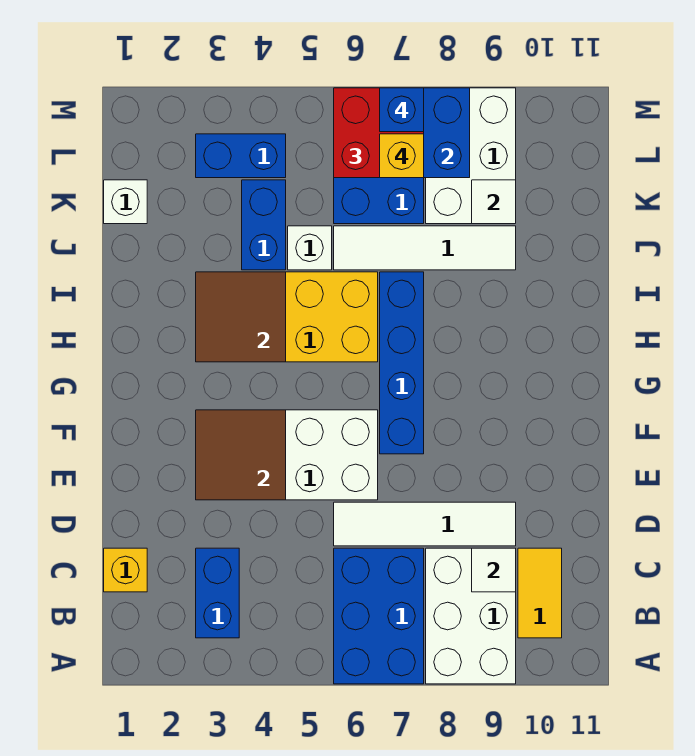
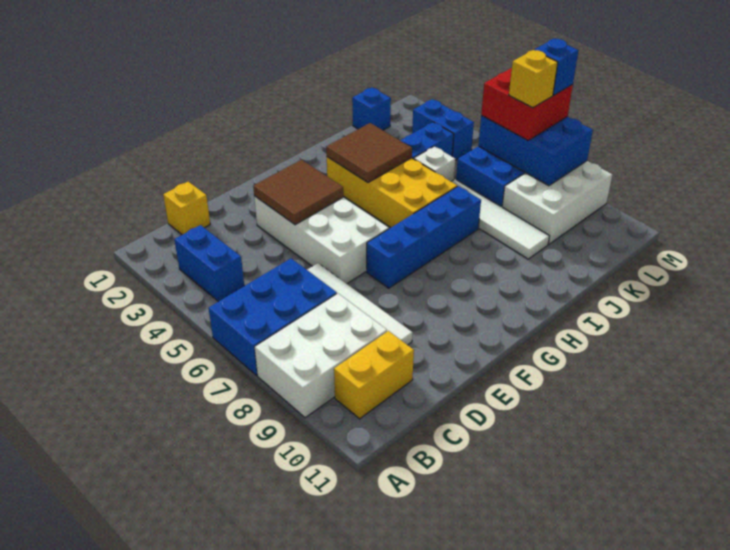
blue brick B3:C3 level 1 -> blue brick B3:B4 level 1
yellow tile B10:C10 level 1 -> yellow brick B10:C10 level 1
white tile C9 level 2 -> none
white brick K1 level 1 -> blue brick K1 level 1
white tile K9 level 2 -> none

